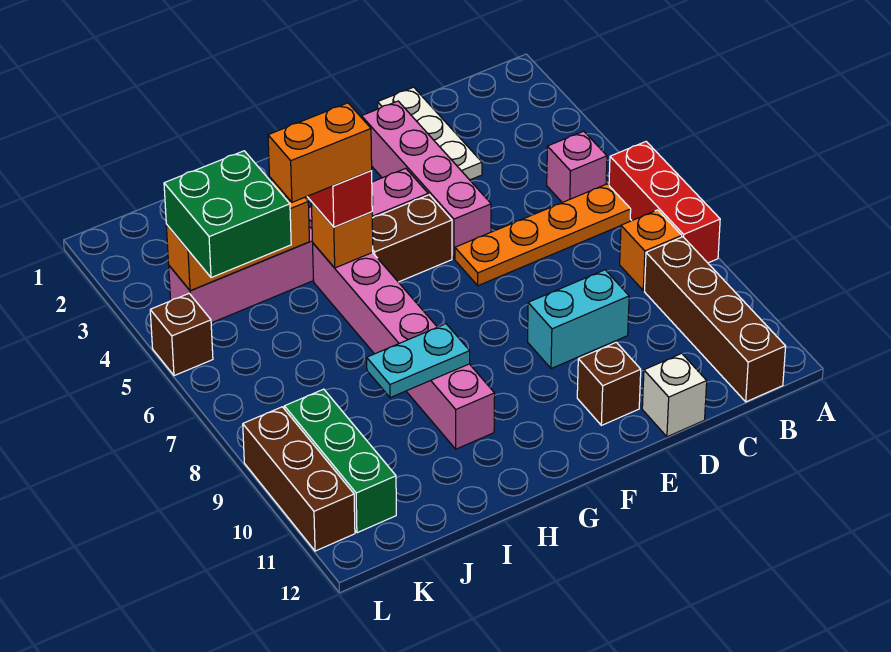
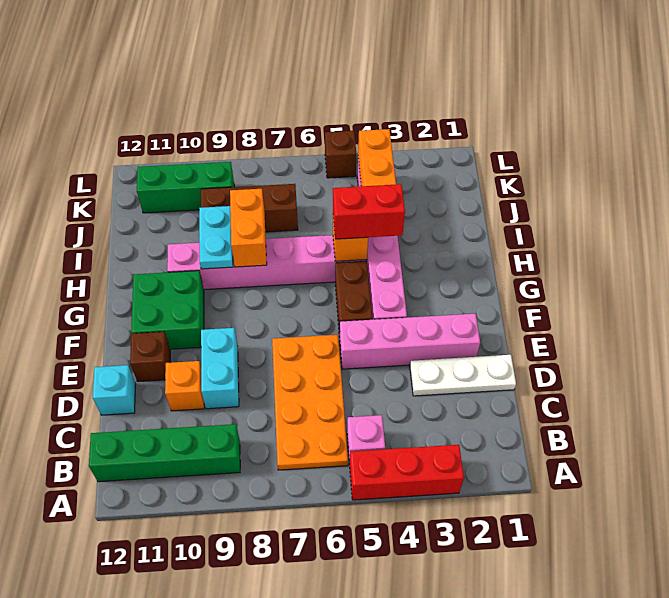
red brick A6:A8 level 1 -> red brick A3:A5 level 1
orange plate B6:E6 level 1 -> orange plate B6:E7 level 1
orange brick B8 level 1 -> orange brick D10 level 1
brown brick B9:B12 level 1 -> green brick B9:B12 level 1
white brick D12 level 1 -> cyan brick D12 level 1
orange brick H5:I5 level 4 -> orange brick H8:I8 level 2
green brick J4:K5 level 3 -> green brick F10:G11 level 1
brown brick L9:L11 level 1 -> brown brick J7:J9 level 1

